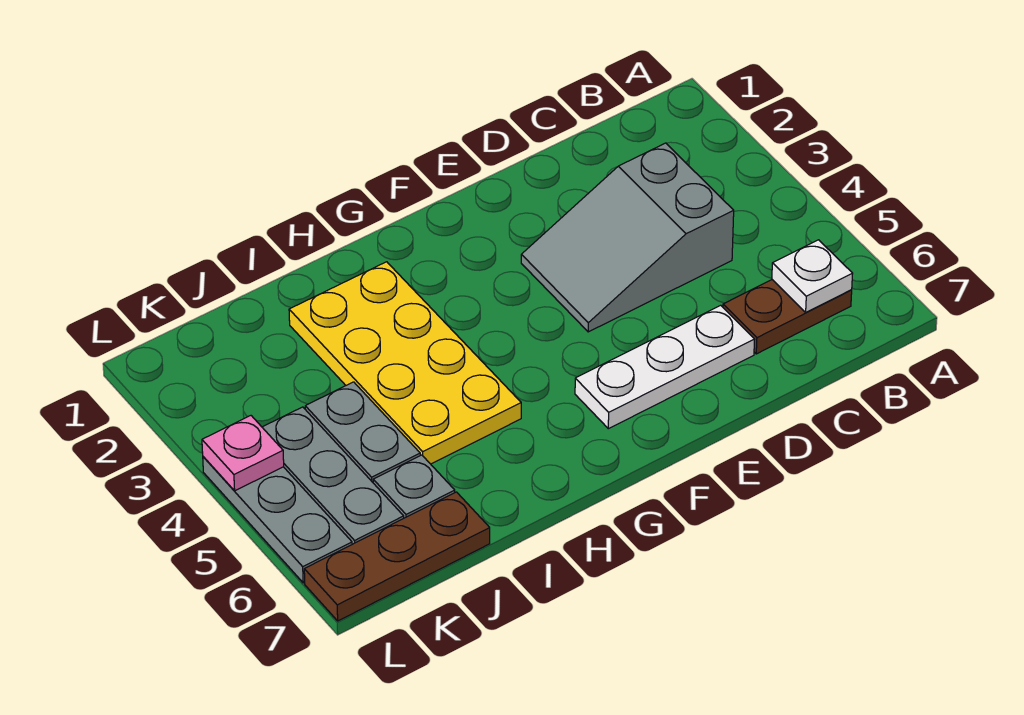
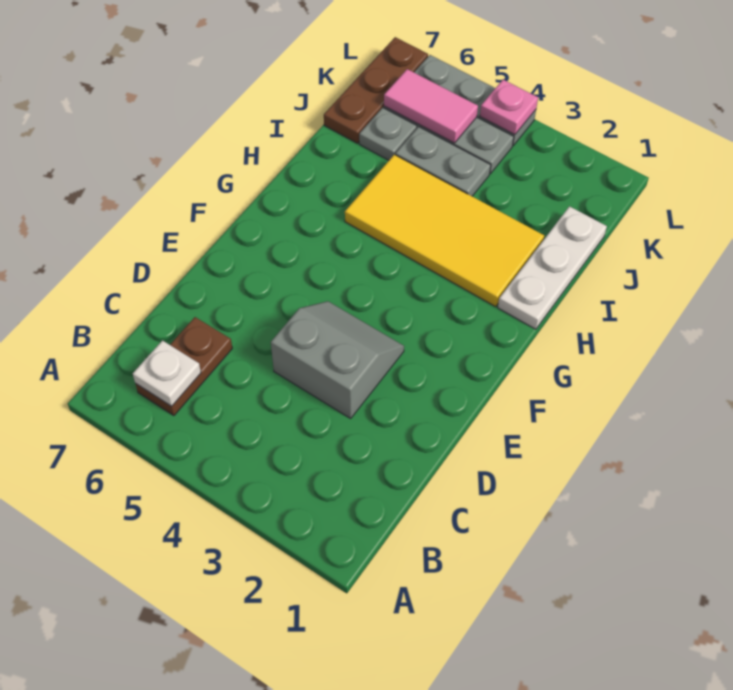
grey slope C3:E4 level 1 top C -> grey slope D3:E4 level 1 top D
white plate D6:F6 level 1 -> white plate H1:J1 level 1
yellow plate H2:I5 level 1 -> yellow tile H2:I5 level 1
none -> pink tile K5:K6 level 2

